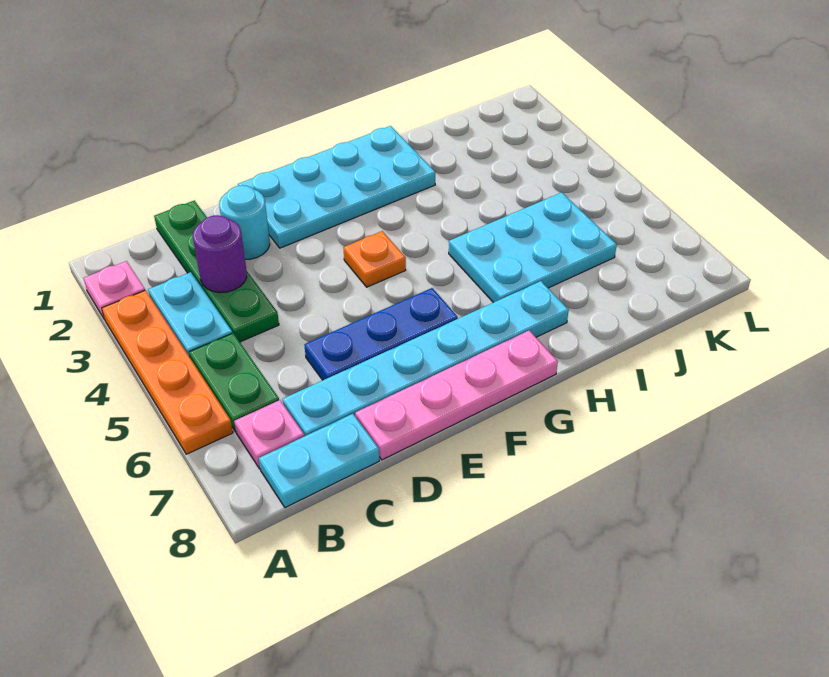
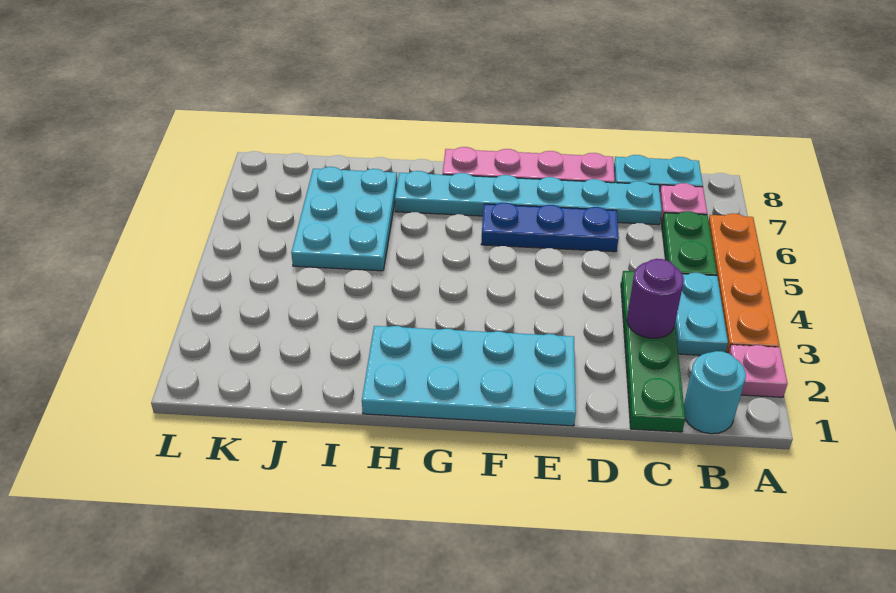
cyan round brick D2 level 1 -> cyan round brick B1 level 1
orange plate F4 level 1 -> none
cyan plate H5:J6 level 1 -> cyan plate I5:J7 level 1

